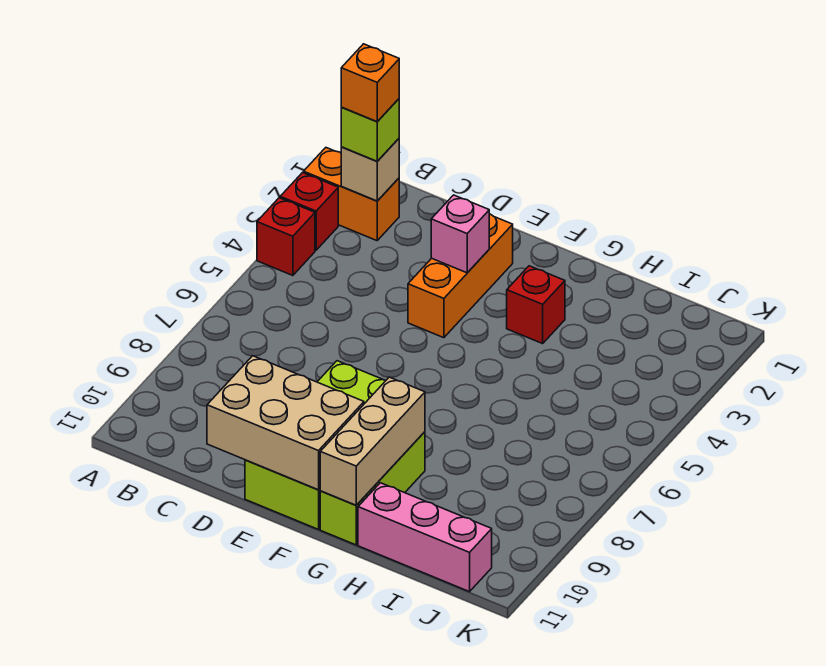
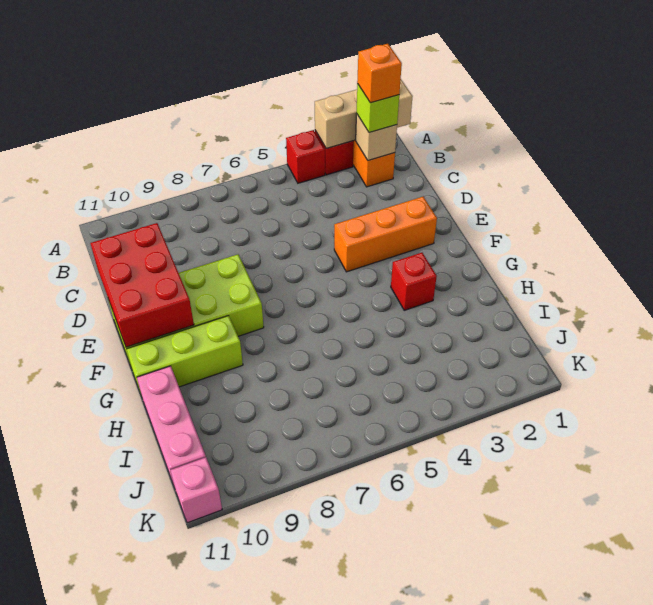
tan brick D10:F11 level 2 -> red brick D10:F11 level 2
pink brick E3 level 2 -> pink brick K11 level 1
tan brick G9:G11 level 2 -> tan brick A1:A3 level 2

